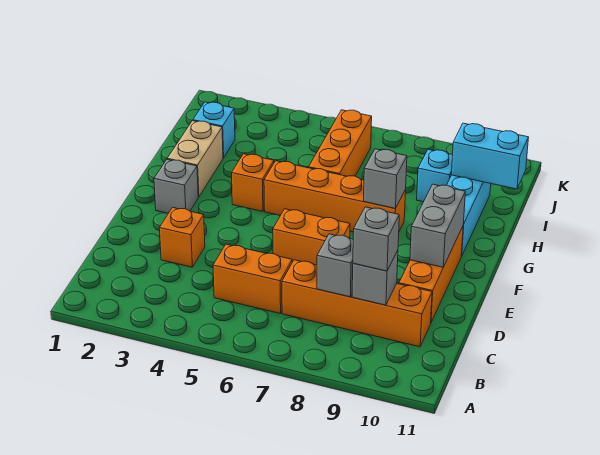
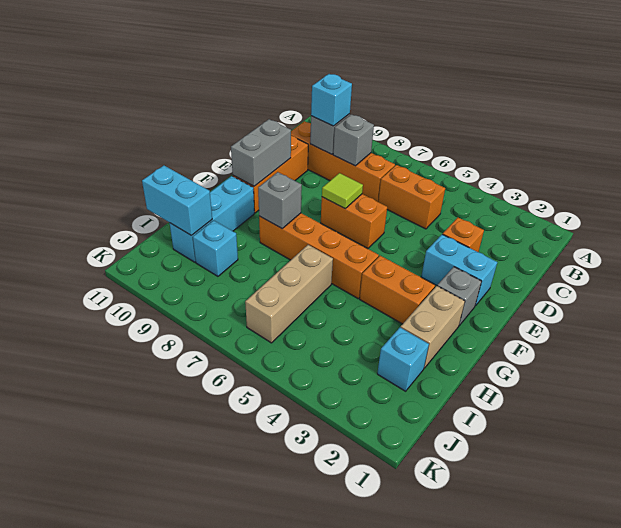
grey brick C9 level 3 -> cyan brick C9 level 3
none -> cyan brick E2:E3 level 1
none -> lime tile E7 level 2
orange brick G4 level 1 -> orange brick G3:G4 level 1
orange brick H6:J6 level 1 -> tan brick H6:J6 level 1

